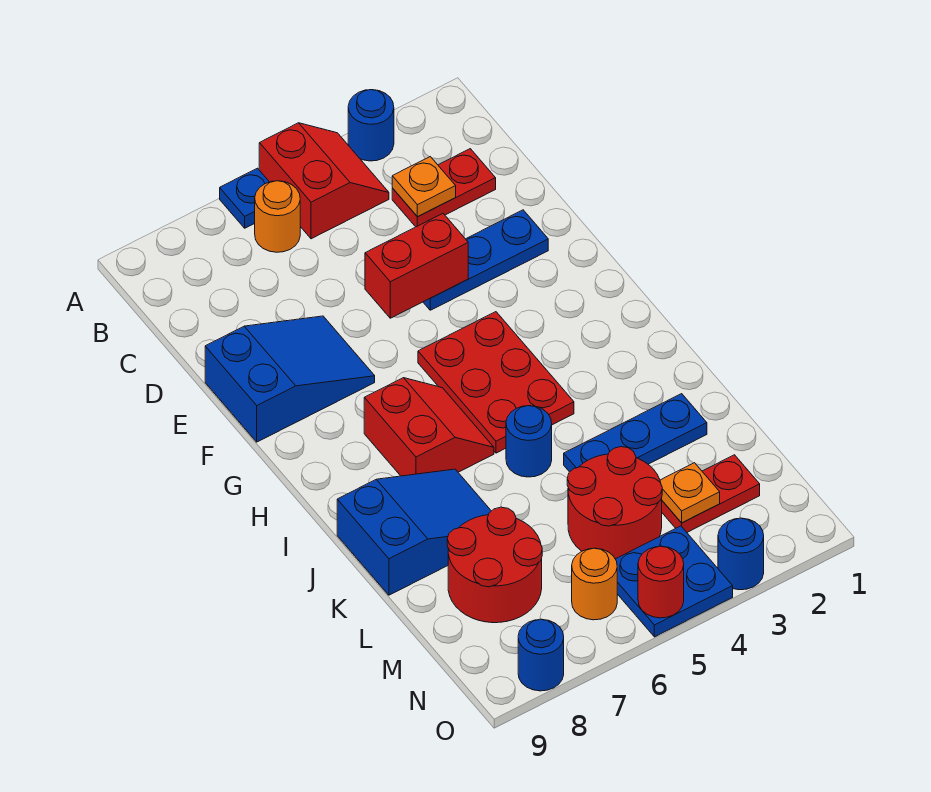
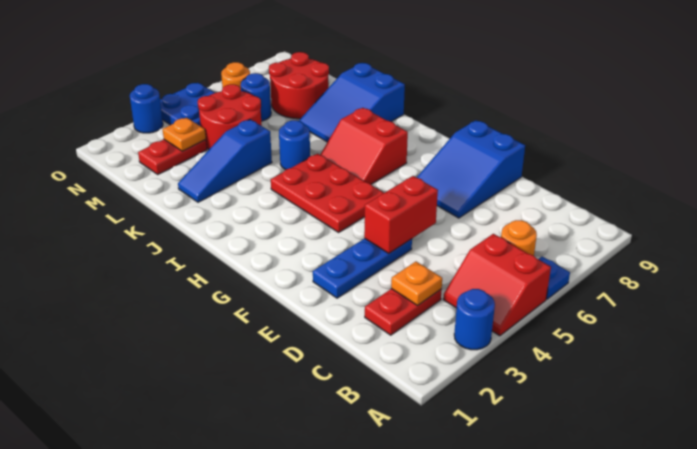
blue plate K2:K4 level 1 -> blue slope K2:K4 level 1 top 4
red round brick O5 level 2 -> none
blue round brick O8 level 1 -> blue round brick M6 level 1

